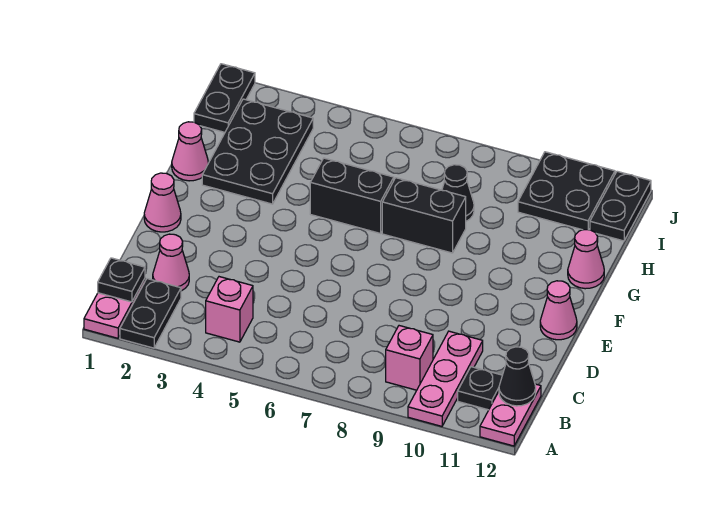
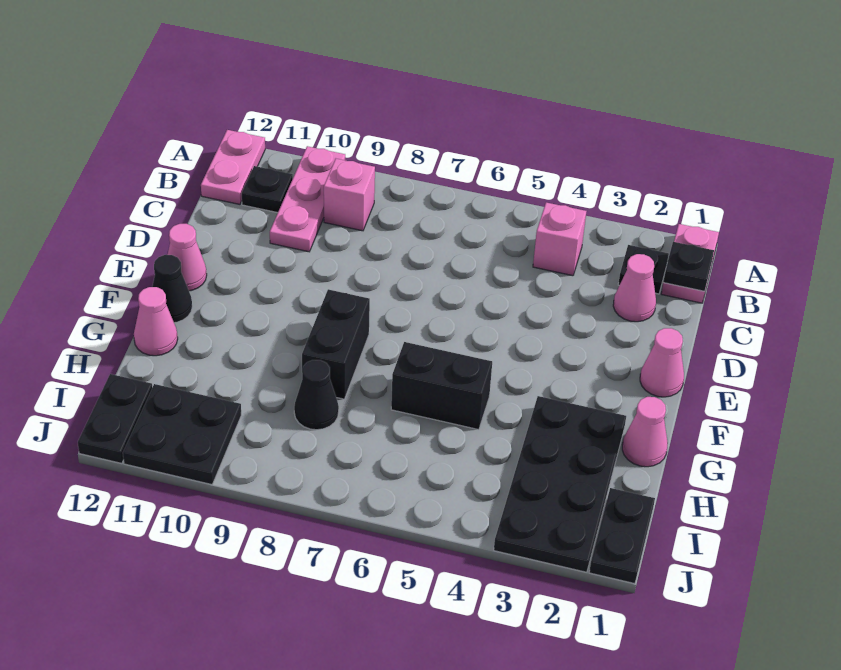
black plate A2:B2 level 1 -> black plate B2 level 1
black cone B12 level 2 -> black cone F12 level 1
black plate G2:I3 level 1 -> black plate G2:J3 level 1
black brick G7:G8 level 1 -> black brick F8:G8 level 1

